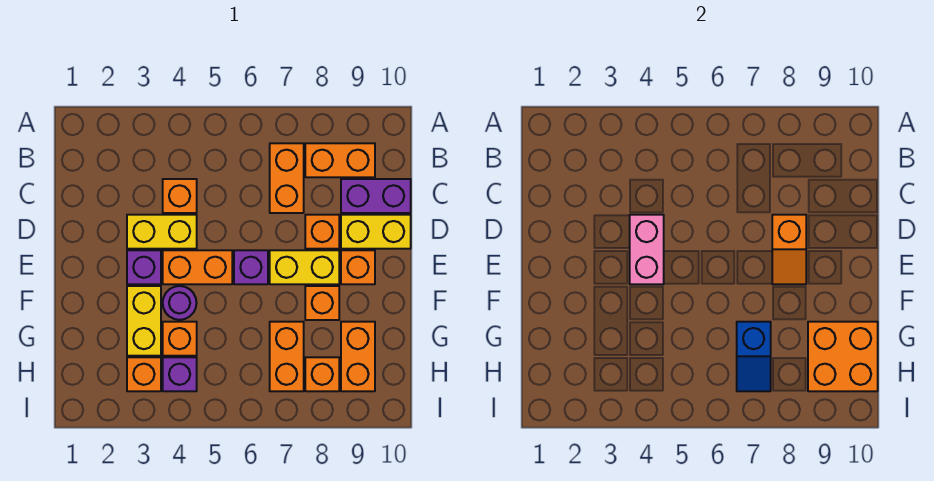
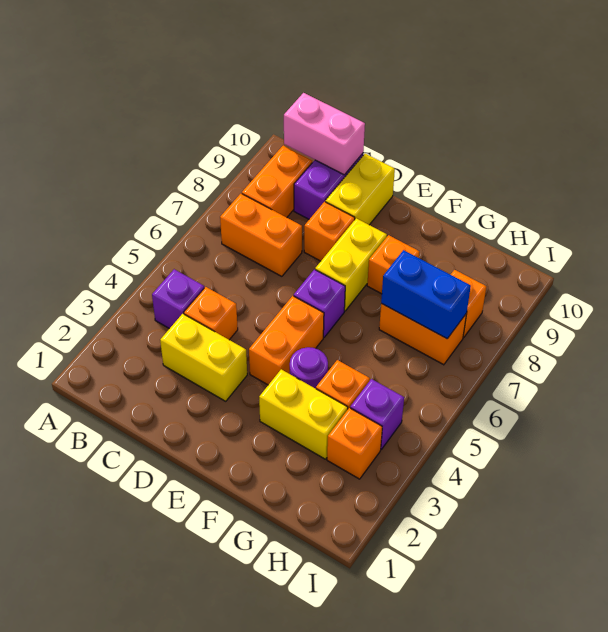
yellow brick D3:D4 level 1 -> yellow brick C3:D3 level 1
pink brick D4:E4 level 2 -> pink brick B10:C10 level 2
orange slope D8:E8 level 2 top D -> none
purple brick E3 level 1 -> purple brick B4 level 1
orange brick E9 level 1 -> none
blue slope G7:H7 level 2 top G -> blue brick G7:H7 level 2
orange brick G9:H9 level 1 -> none
orange brick G9:H10 level 2 -> none

